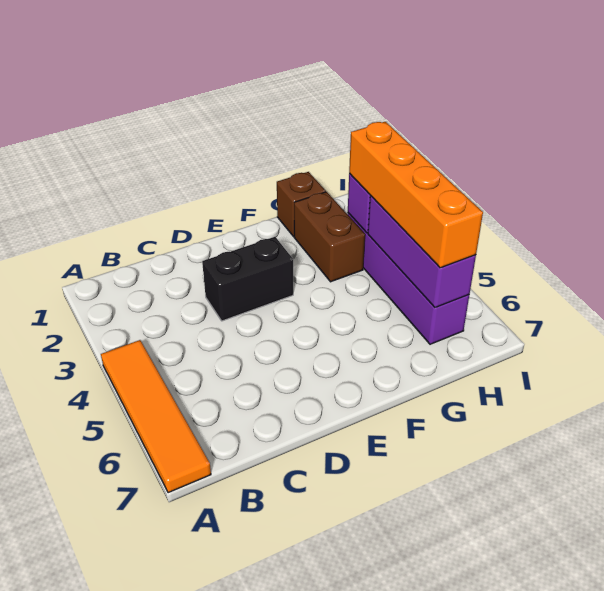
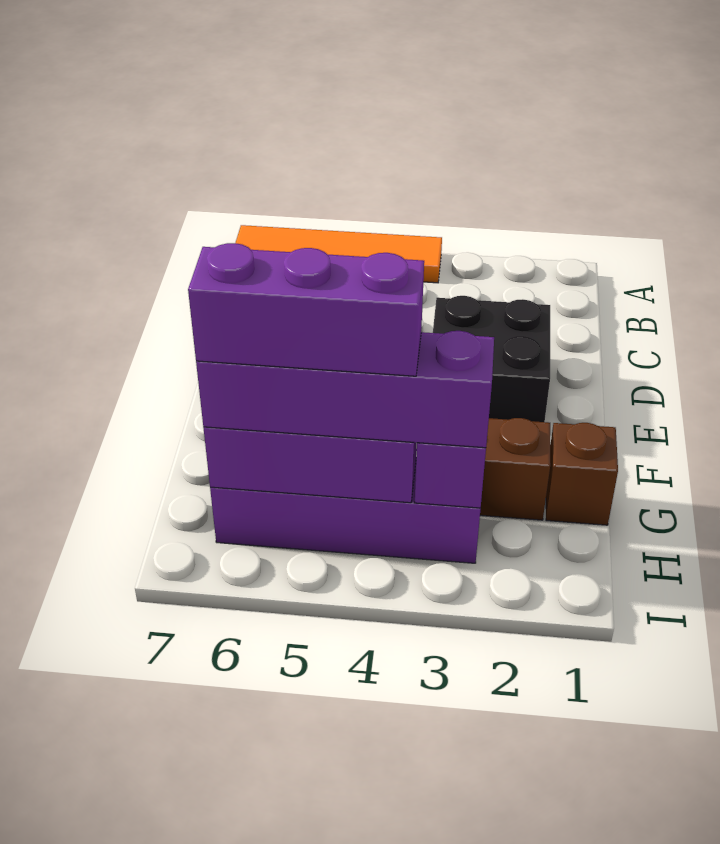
black brick D3:E3 level 1 -> black brick D2:E3 level 1
orange brick H3:H6 level 3 -> purple brick H3:H6 level 3
none -> purple brick H4:H6 level 4

